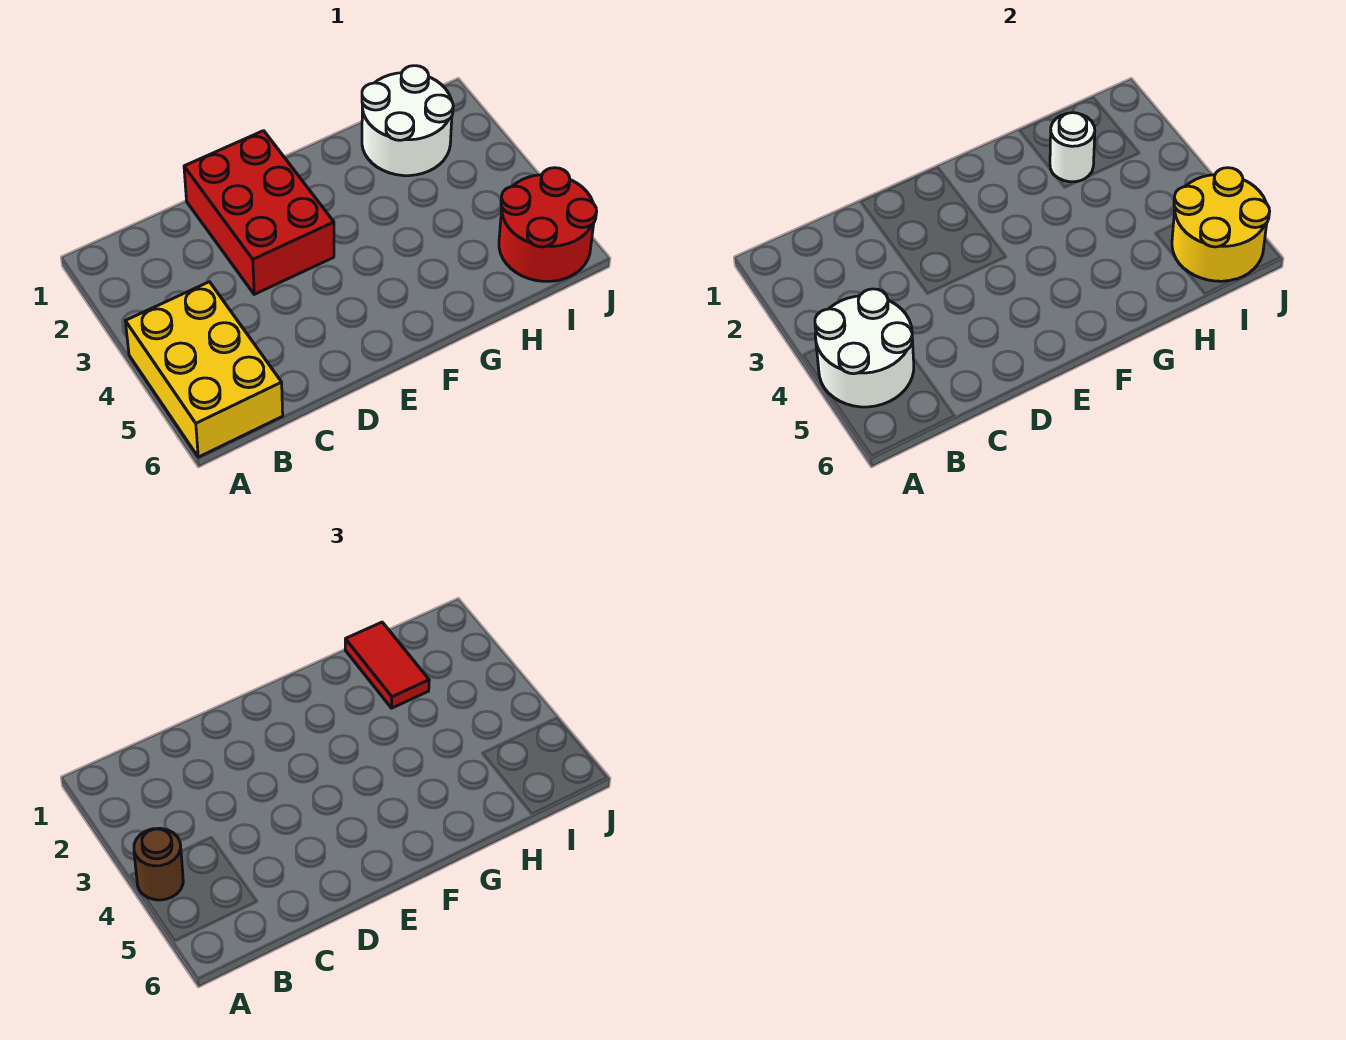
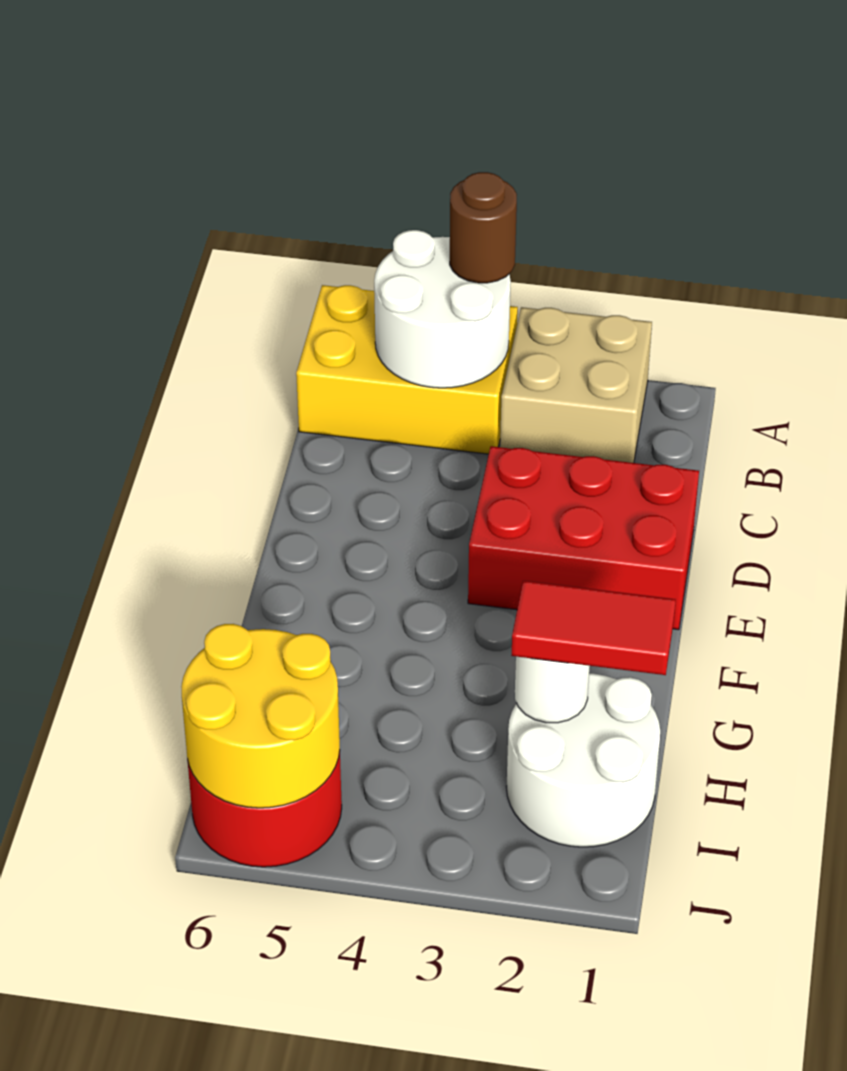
none -> tan brick A2:B3 level 1

